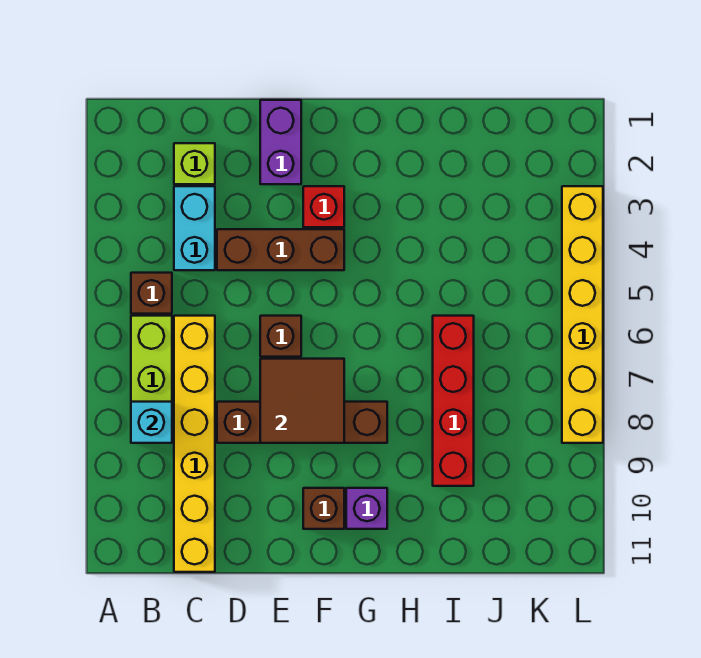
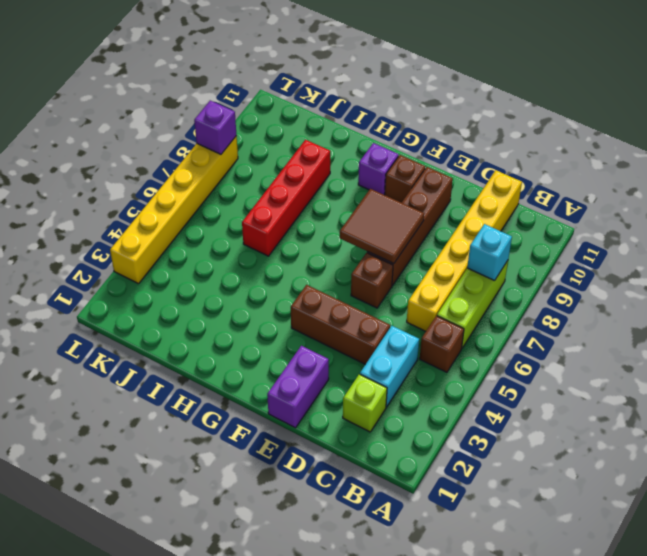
brown brick D8:G8 level 1 -> brown brick E7:E10 level 1
red brick F3 level 1 -> none
none -> purple brick L8 level 2

